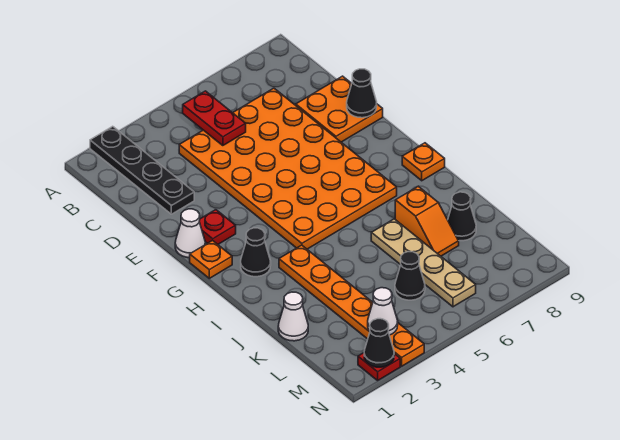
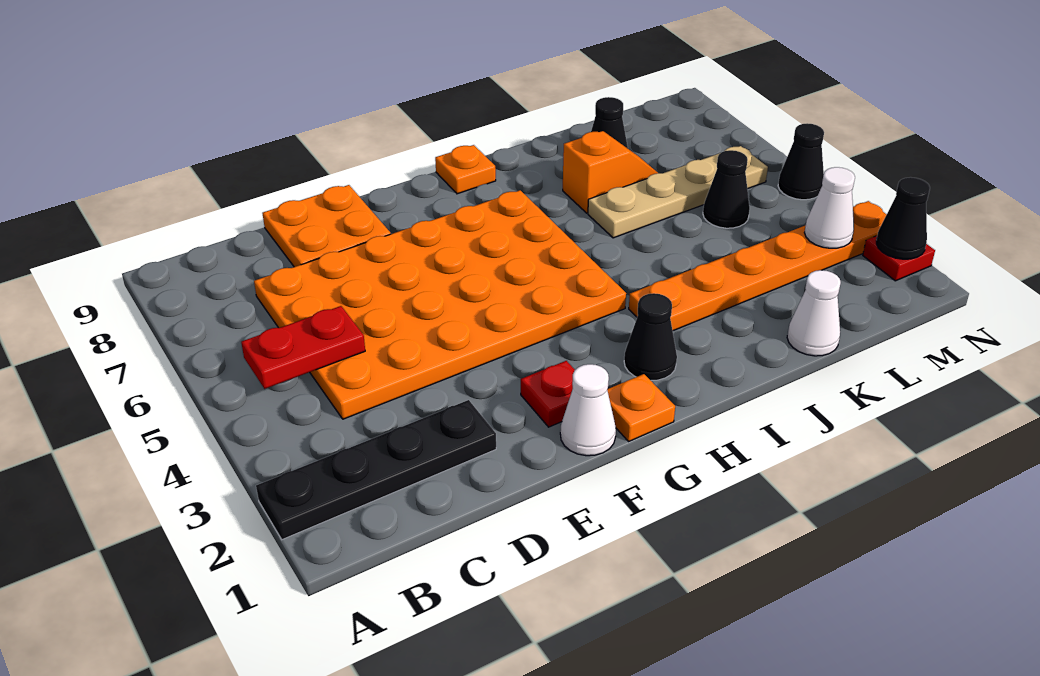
black cone E9 level 2 -> black cone N5 level 1

